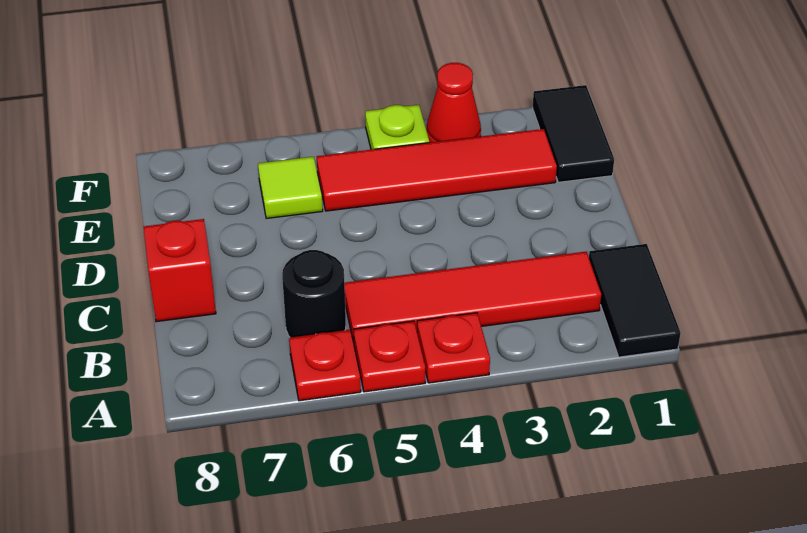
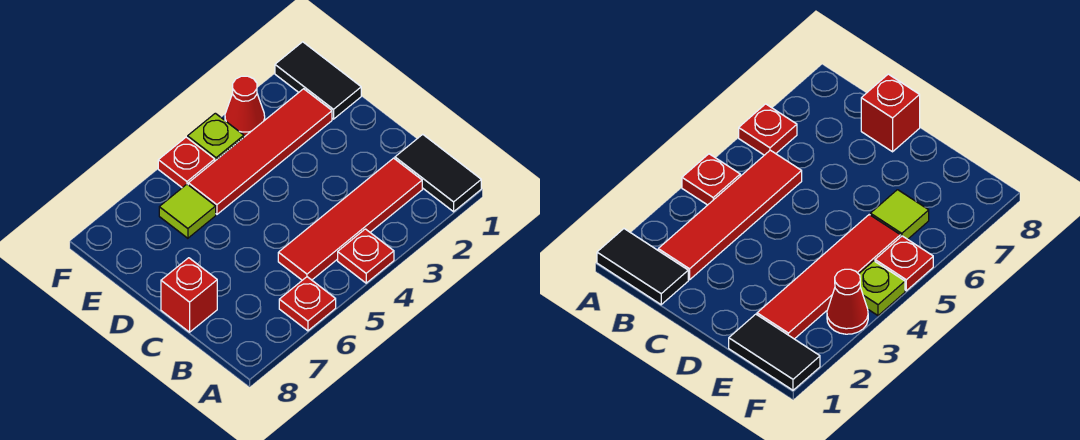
red plate A5 level 1 -> red plate F5 level 1
black round brick B6 level 1 -> none

